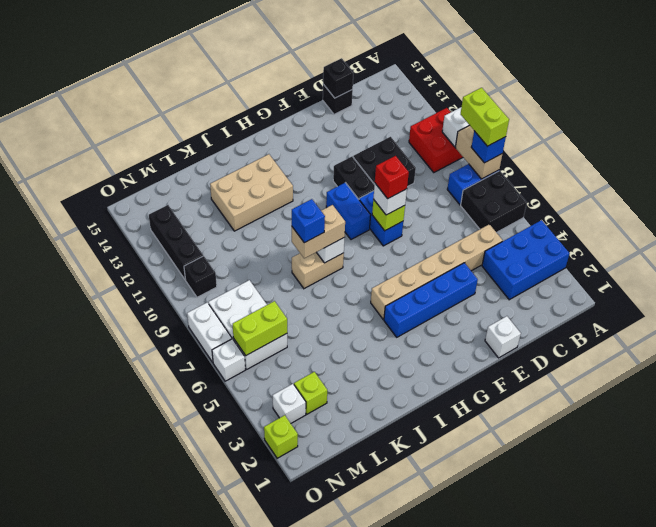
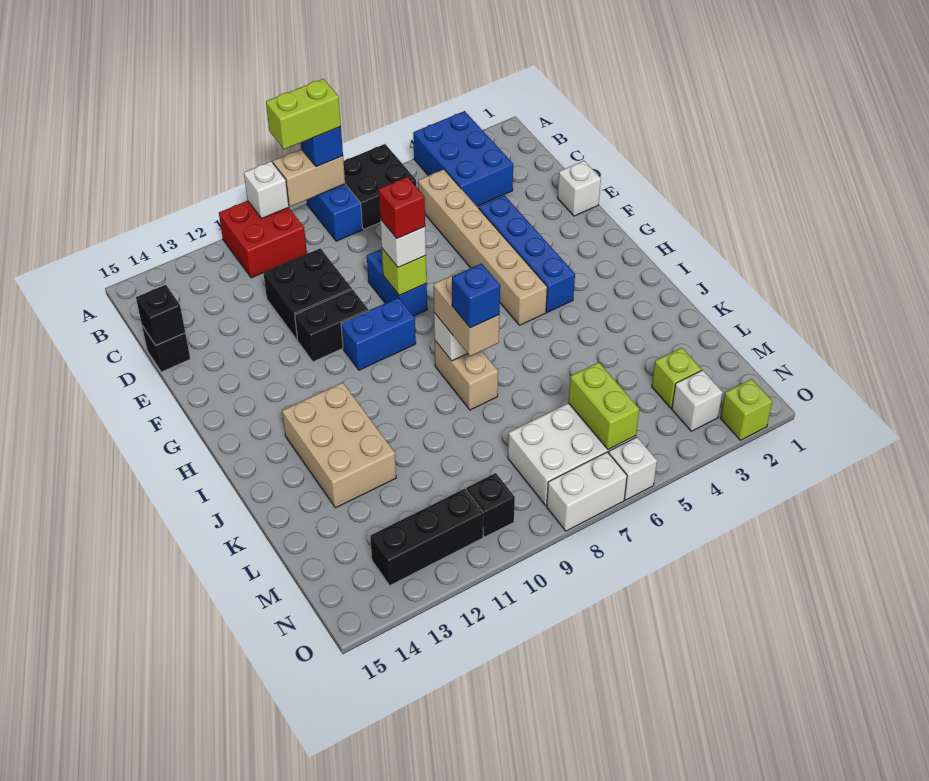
blue brick F8:F9 level 1 -> blue brick E8:F8 level 1

